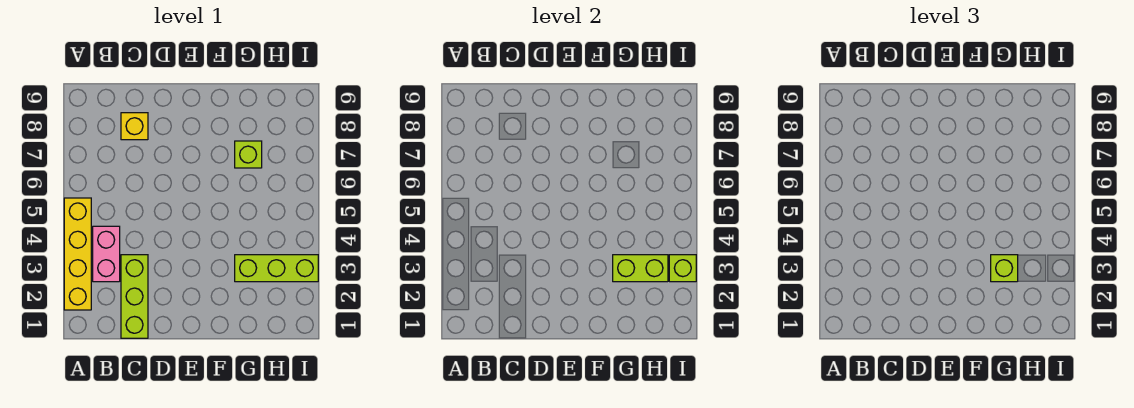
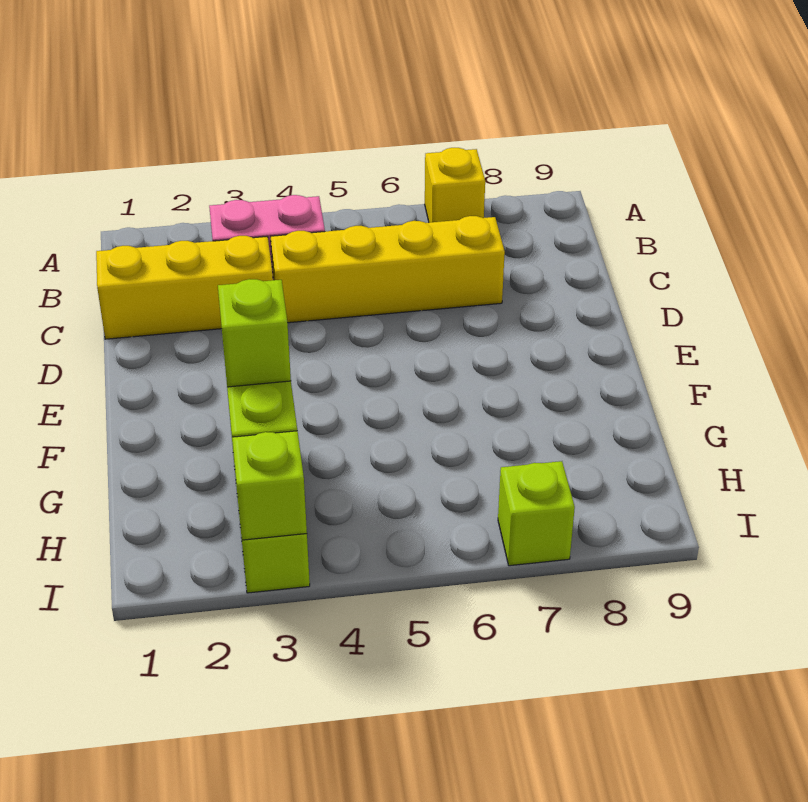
yellow brick A2:A5 level 1 -> yellow brick C4:C7 level 1
lime brick C1:C3 level 1 -> yellow brick C1:C3 level 1
yellow brick C8 level 1 -> yellow brick A7 level 1
lime brick G7 level 1 -> lime brick I7 level 1

